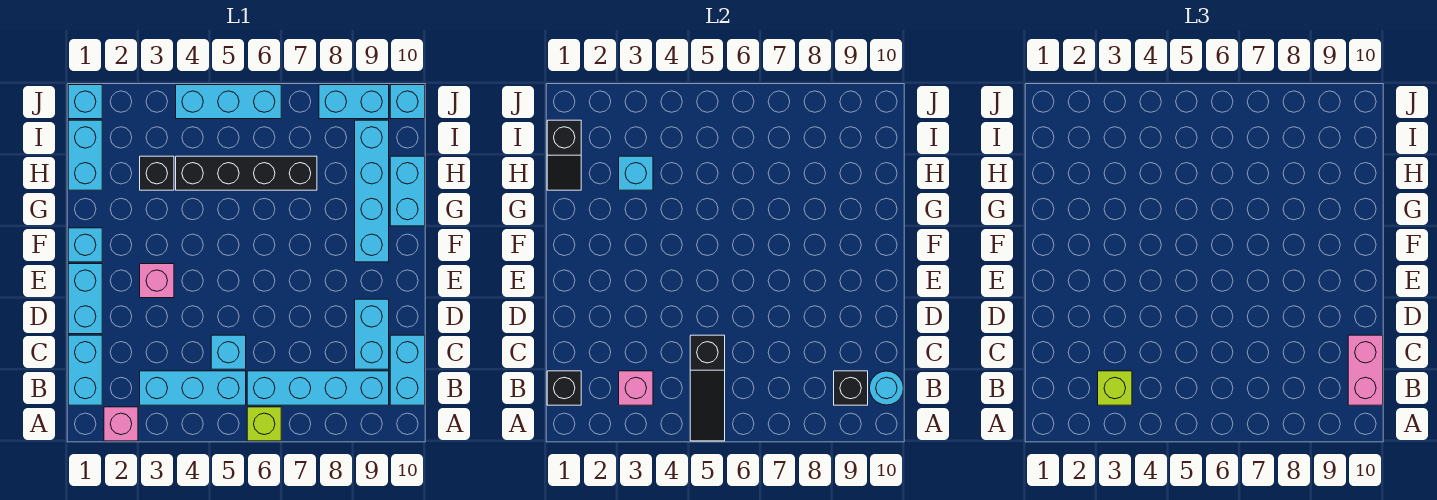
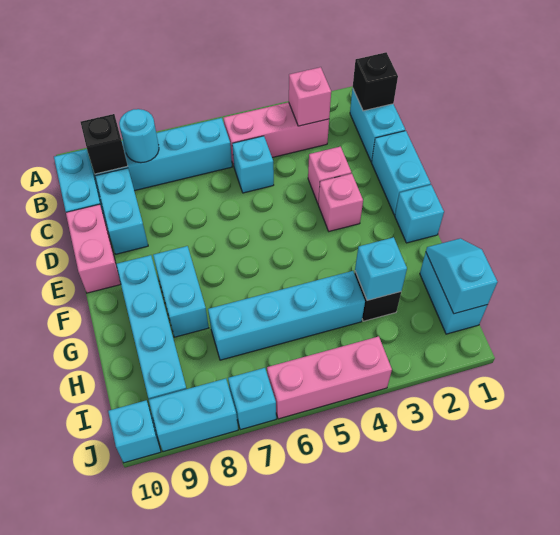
pink brick A2 level 1 -> pink brick D3 level 1
black slope A5:C5 level 2 top C -> none
lime brick A6 level 1 -> none
cyan brick B3:B5 level 1 -> pink brick B3:B5 level 1
lime brick B3 level 3 -> none
cyan round brick B10 level 2 -> cyan round brick B8 level 2
pink brick B10:C10 level 3 -> pink brick D10:E10 level 1
cyan brick G10:H10 level 1 -> cyan brick F8:G8 level 1
black slope H1:I1 level 2 top I -> cyan slope H1:I1 level 2 top I
black brick H4:H7 level 1 -> cyan brick H4:H7 level 1
cyan brick J1 level 1 -> cyan brick J7 level 1
cyan brick J4:J6 level 1 -> pink brick J4:J6 level 1

